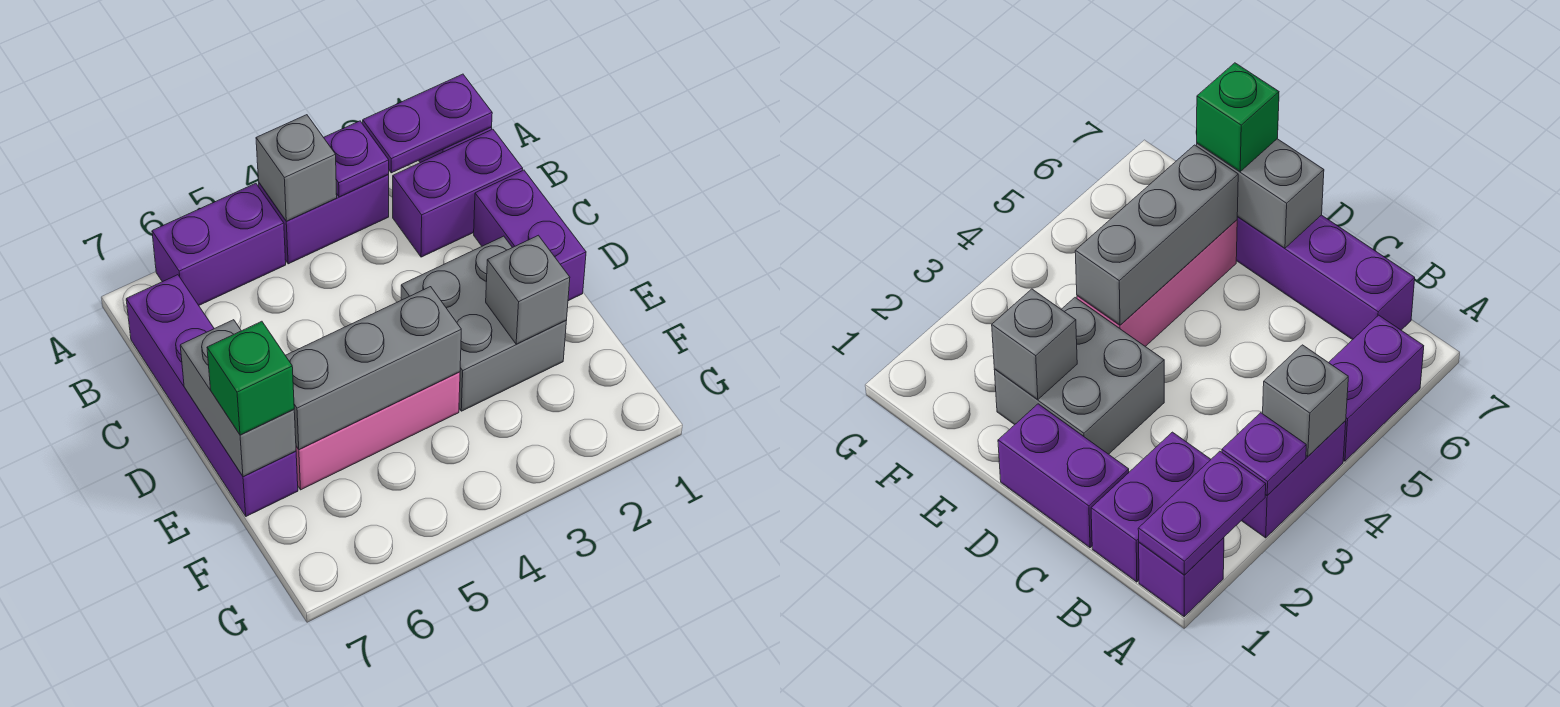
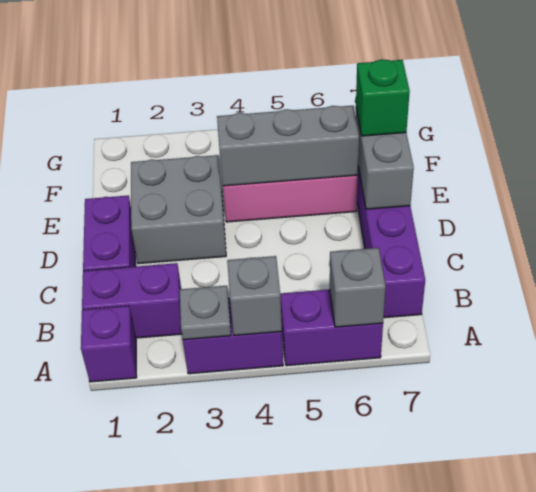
purple plate A1:A2 level 2 -> none
purple plate A3 level 2 -> grey plate A3 level 2
grey brick E2 level 2 -> grey brick A6 level 2

